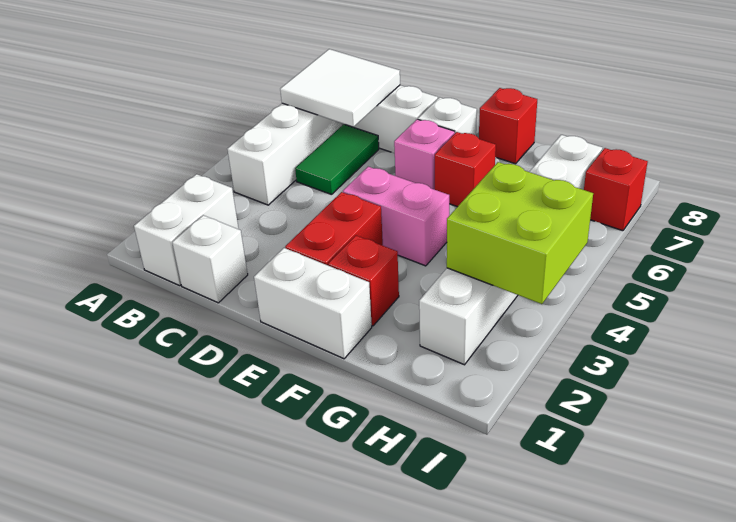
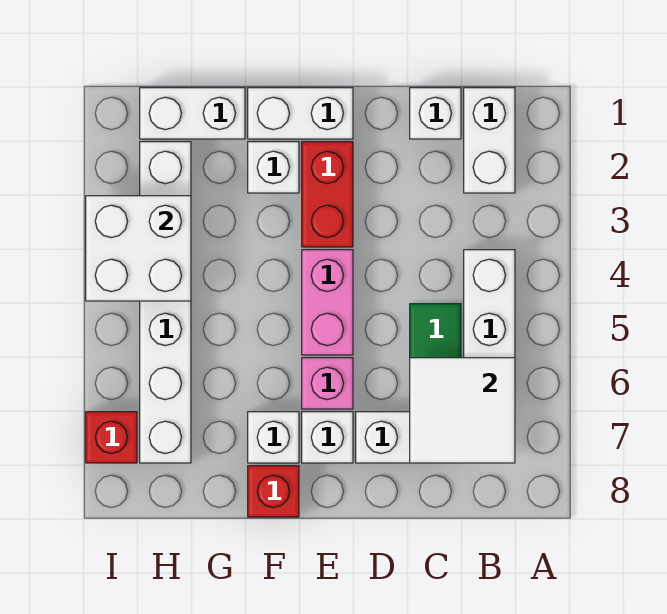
pink brick E4:F4 level 1 -> pink brick E4:E5 level 1
red brick F2 level 1 -> white brick F2 level 1
red brick F6 level 1 -> none
none -> white brick F7 level 1
none -> white brick G1:H1 level 1
lime brick H3:I4 level 2 -> white brick H3:I4 level 2

